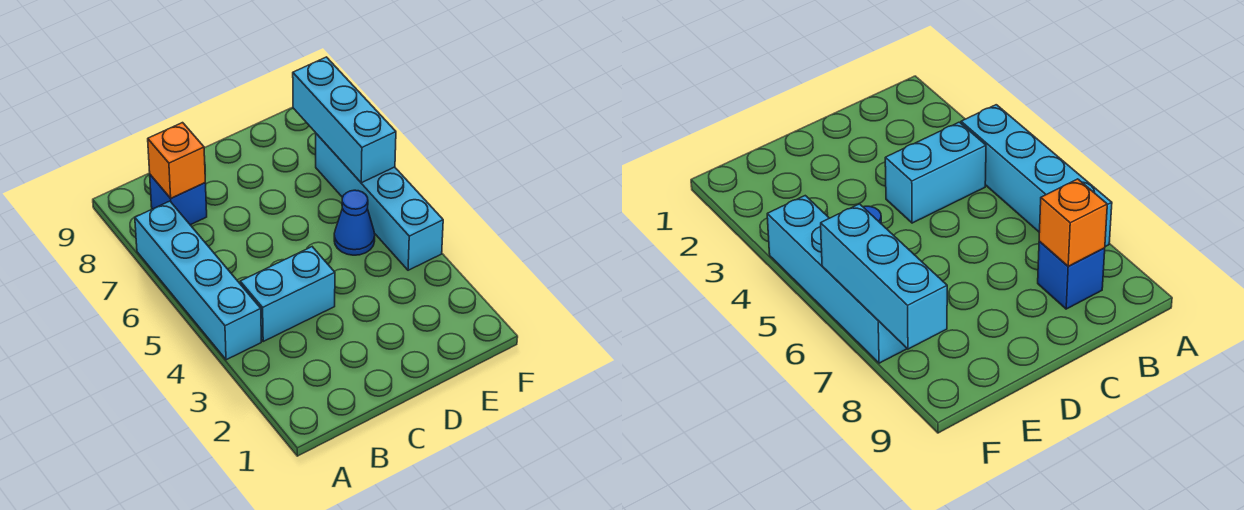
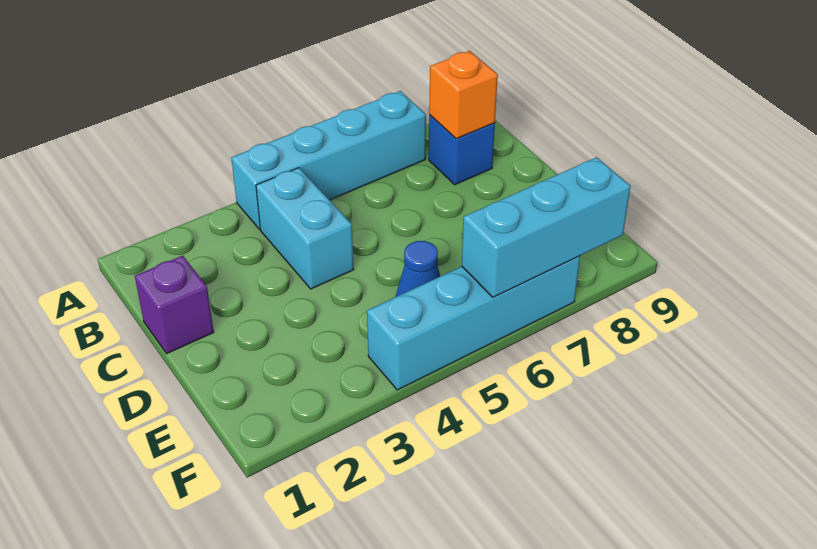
none -> purple brick C1 level 1

